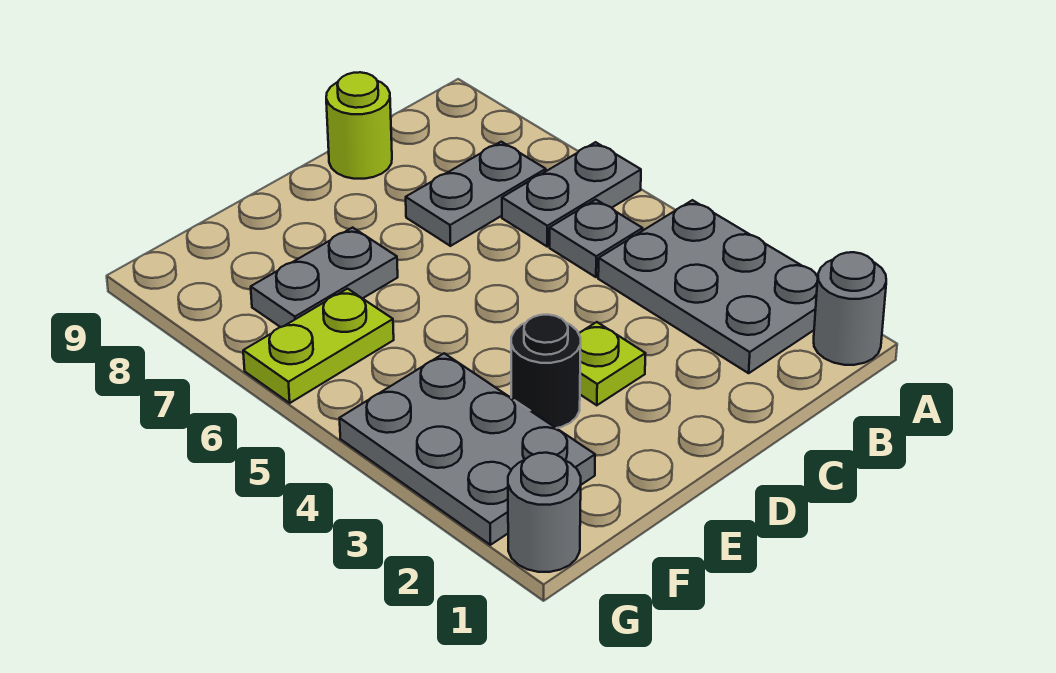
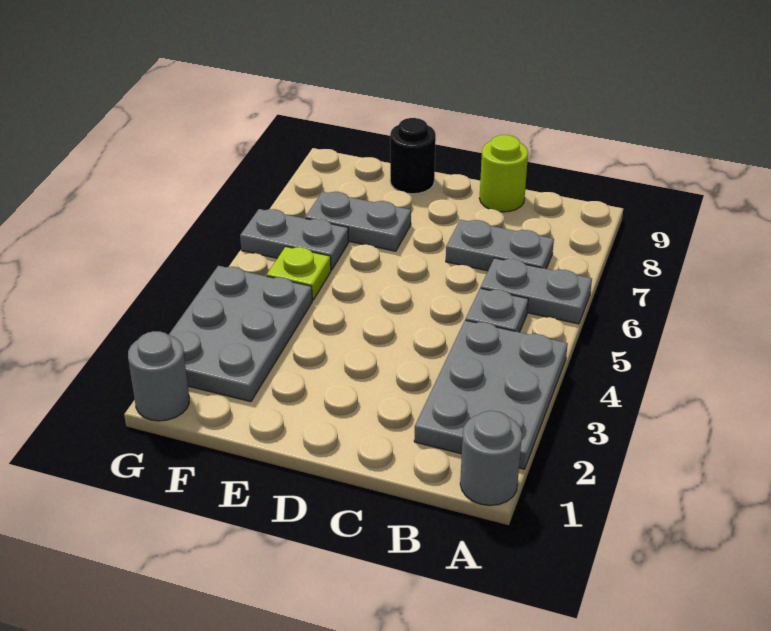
lime plate D3 level 1 -> lime plate F5 level 1
black round brick E3 level 1 -> black round brick E9 level 1
lime plate F6:G6 level 1 -> grey plate F6:G6 level 1

